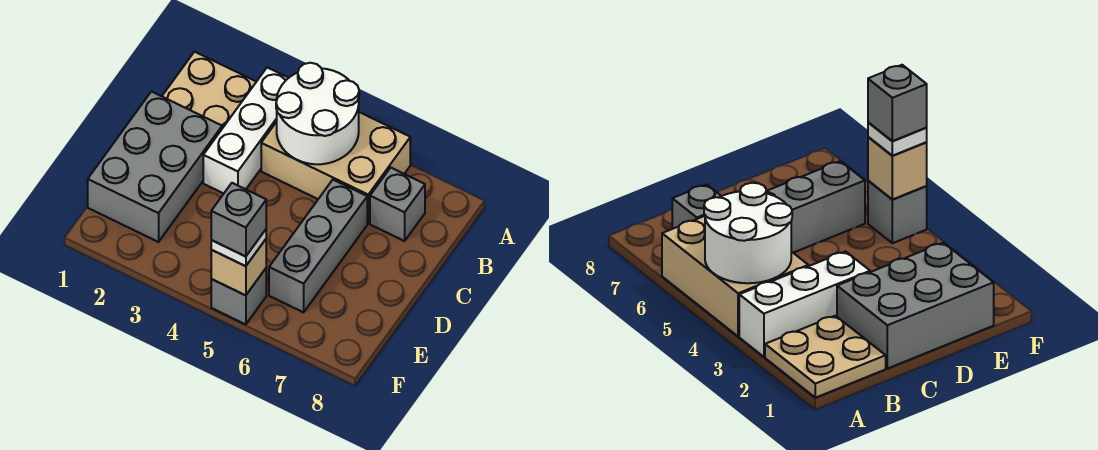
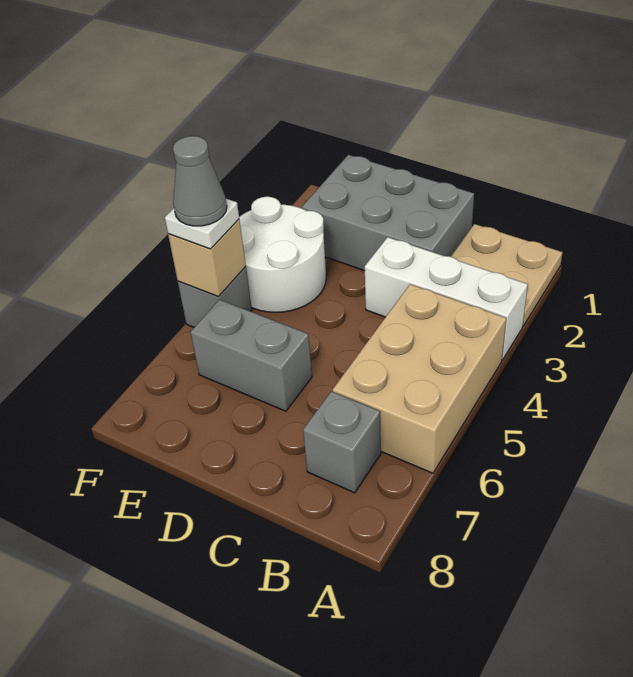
white round brick A4:B5 level 2 -> white round brick E3:F4 level 1
grey brick C6:E6 level 1 -> grey brick D6:E6 level 1
grey brick F5 level 4 -> grey cone F5 level 4

